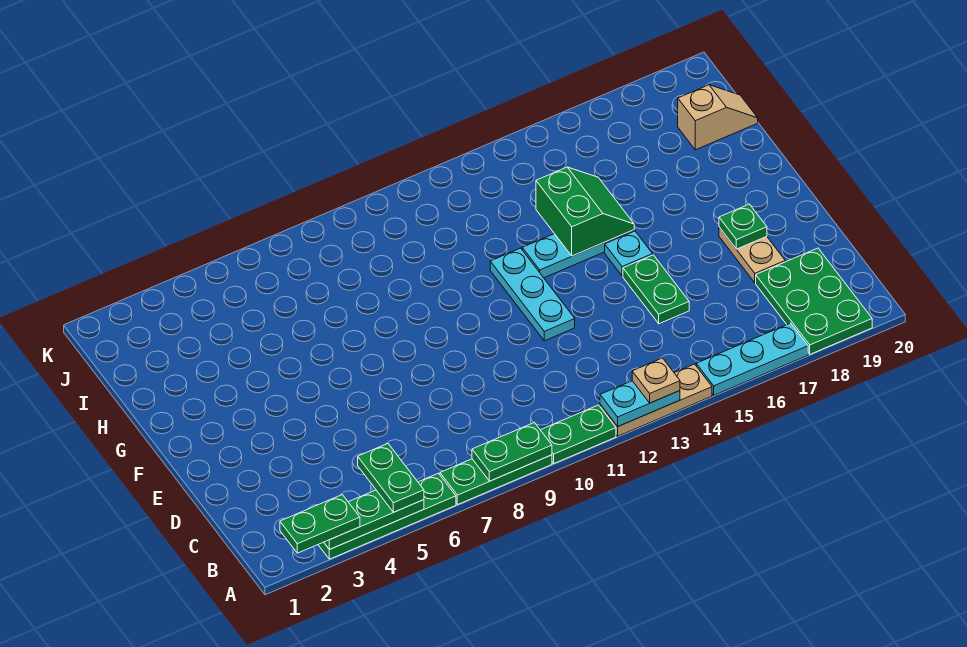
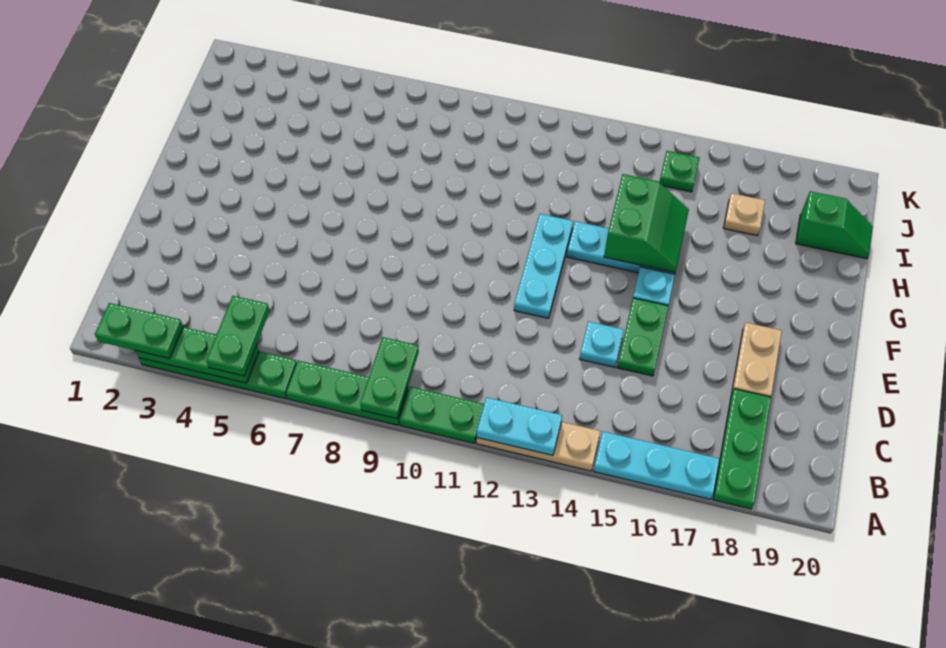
green plate A8:A9 level 2 -> green plate A9:B9 level 2
tan plate A13 level 3 -> tan plate I17 level 1
green plate A18:C19 level 1 -> green plate A18:C18 level 1
none -> cyan plate D14 level 1
green plate E18 level 2 -> green plate J15 level 1
tan slope I19:I20 level 1 top 19 -> green slope I19:I20 level 1 top 19

